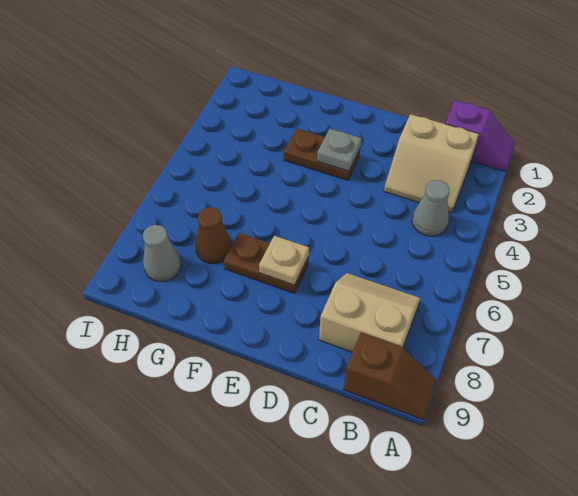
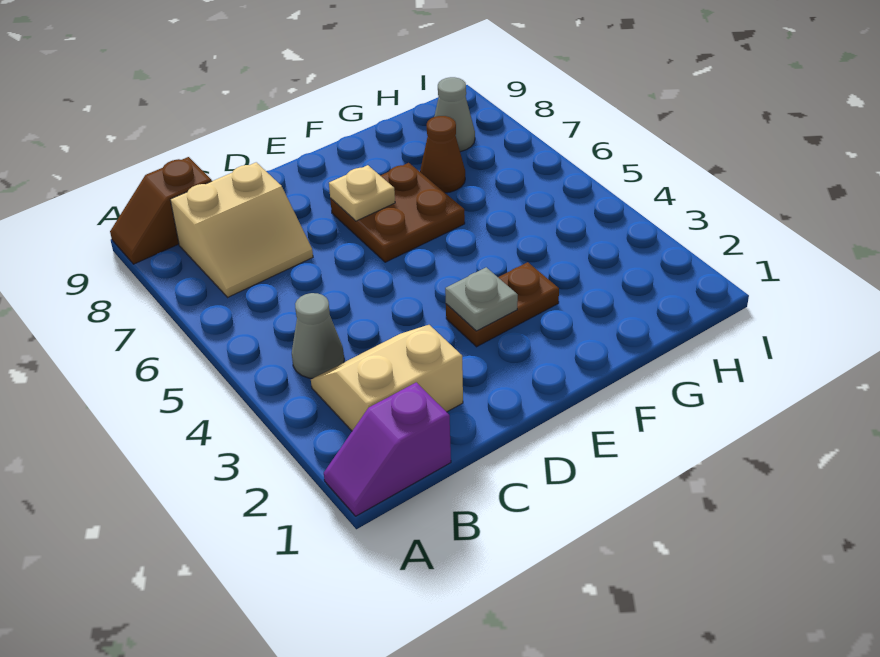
brown plate E7:F7 level 1 -> brown plate E6:F7 level 1

